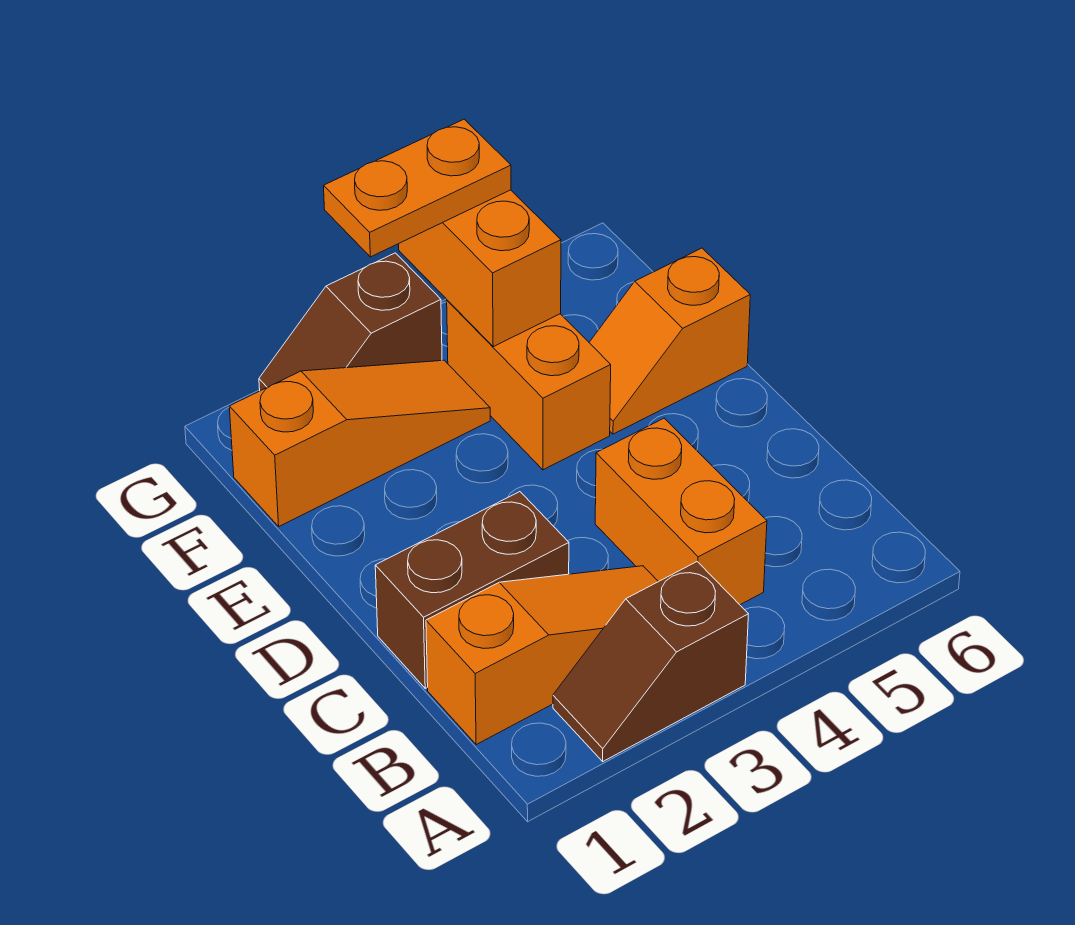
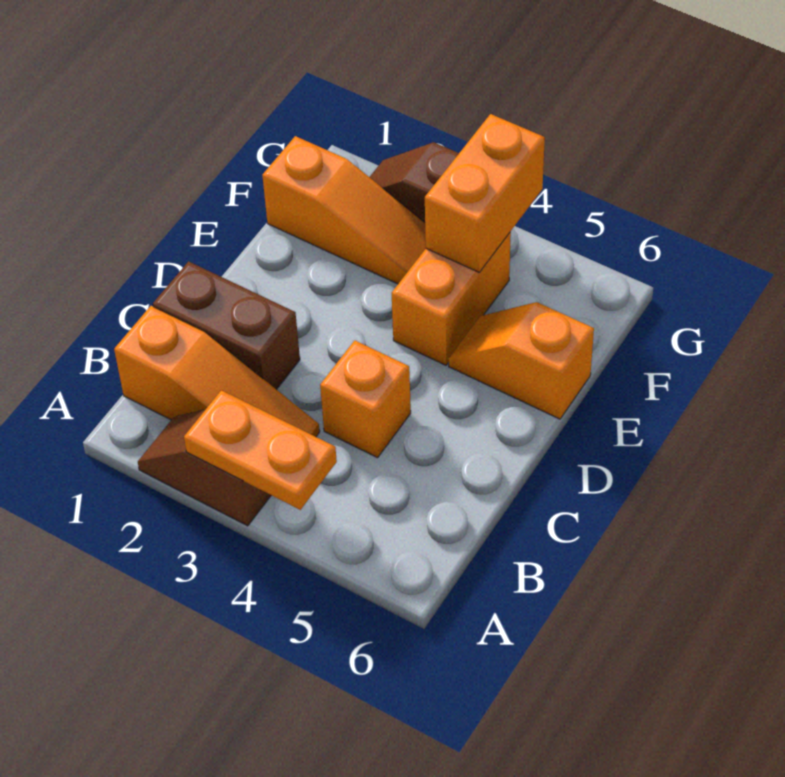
orange brick B4:C4 level 1 -> orange brick C4 level 1
orange plate G3:G4 level 3 -> orange plate A3:A4 level 2

